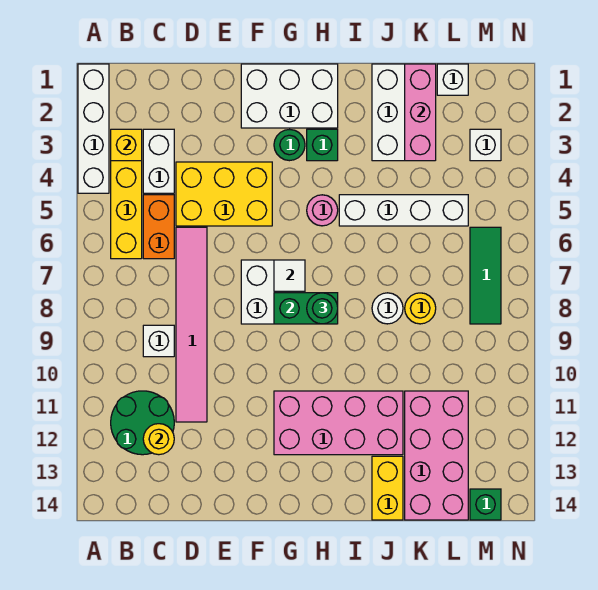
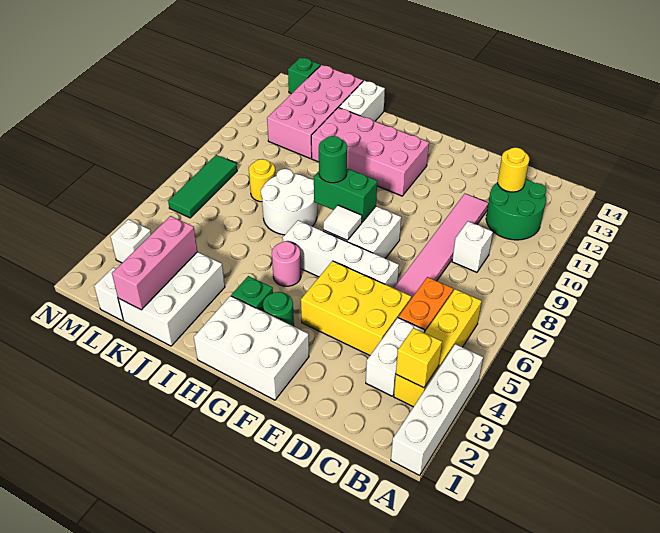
white brick I5:L5 level 1 -> white brick E6:H6 level 1
white round brick J8 level 1 -> white round brick I7:J8 level 1
yellow brick J13:J14 level 1 -> white brick J13:J14 level 1

